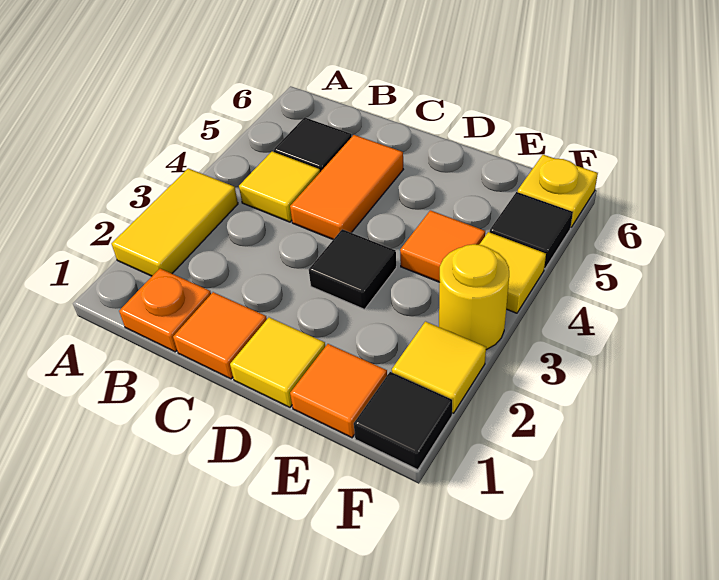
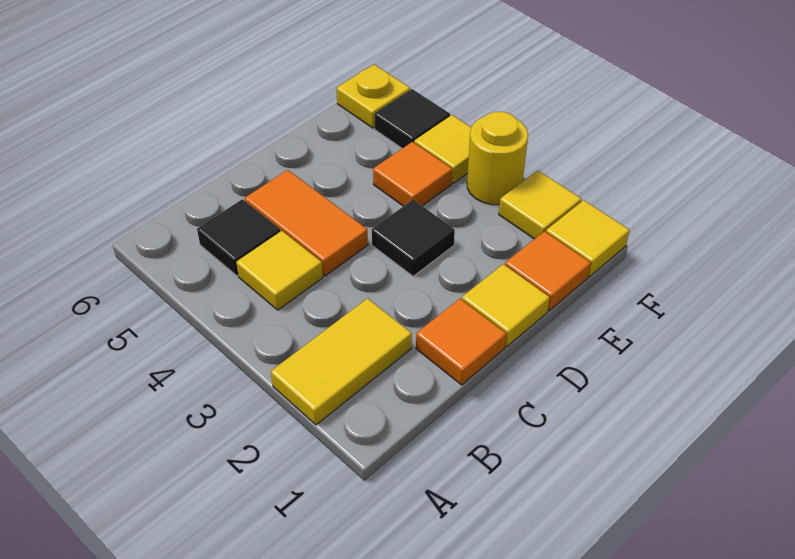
yellow tile A2:A3 level 1 -> yellow tile A2:B2 level 1
orange plate B1 level 1 -> none
black tile F1 level 1 -> yellow tile F1 level 1

